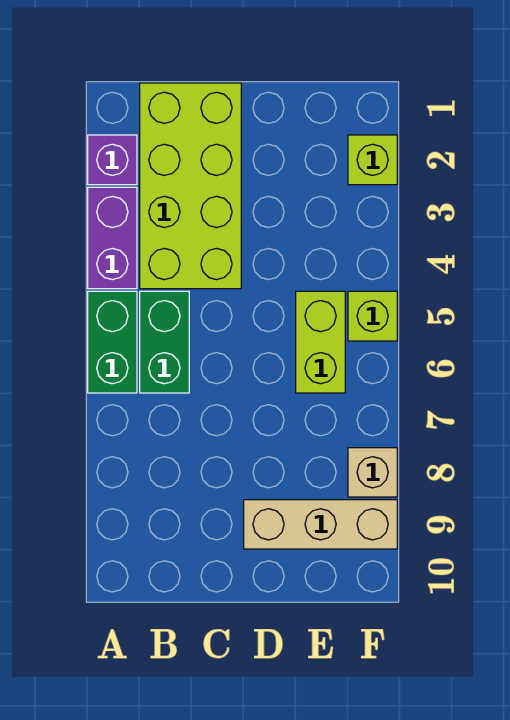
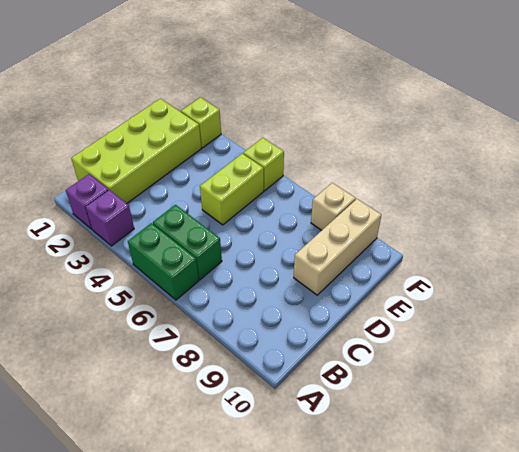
purple brick A3:A4 level 1 -> purple brick A3 level 1
lime brick B1:C4 level 1 -> lime brick B1:E2 level 1
lime brick E5:E6 level 1 -> lime brick D5:E5 level 1

